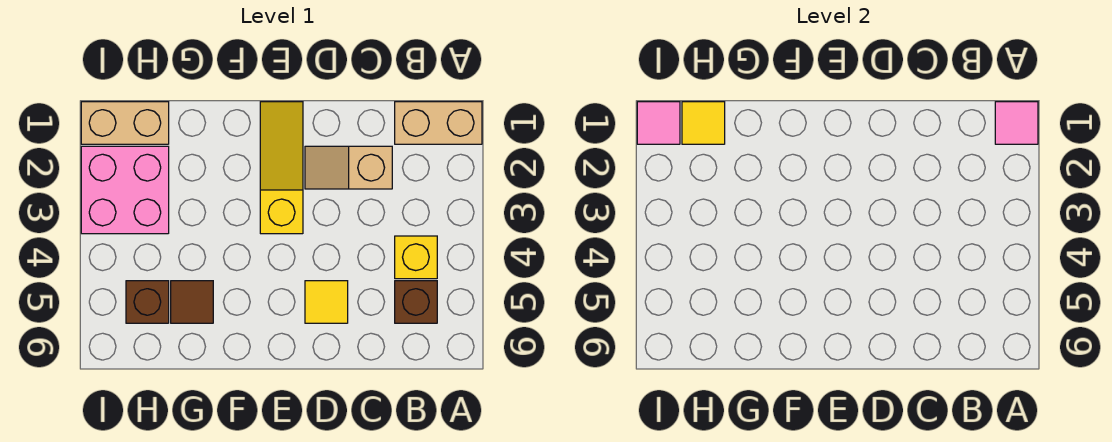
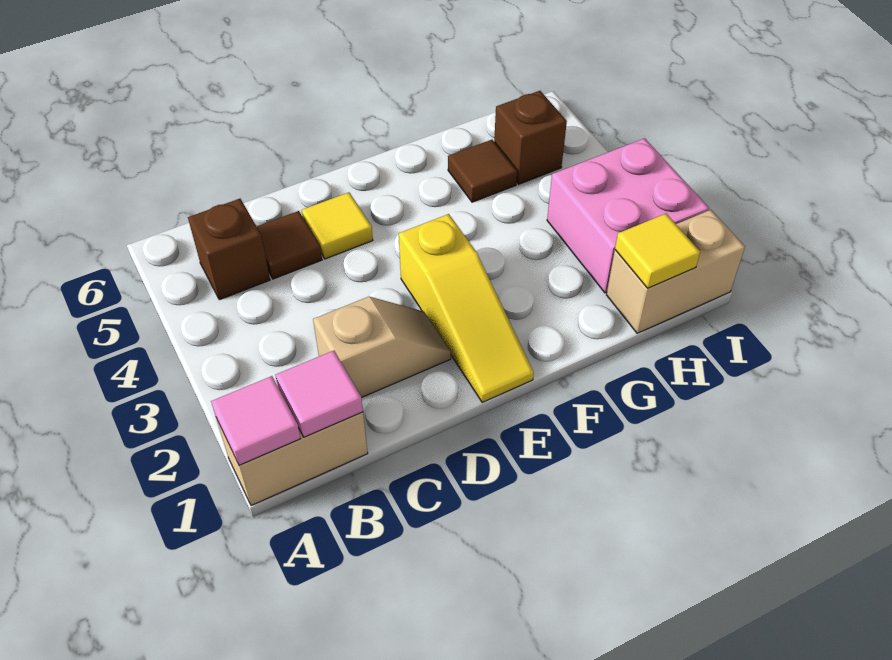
yellow brick B4 level 1 -> none
none -> brown tile C5 level 1
pink tile I1 level 2 -> pink tile B1 level 2

